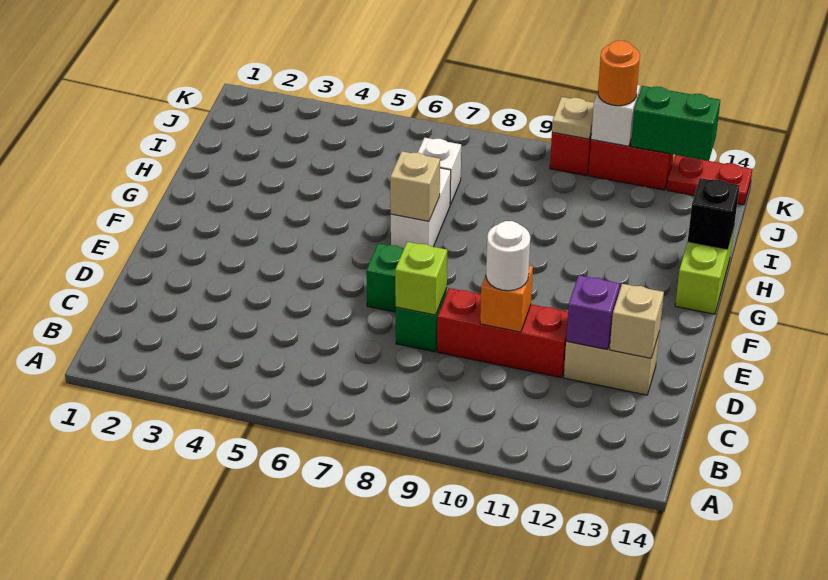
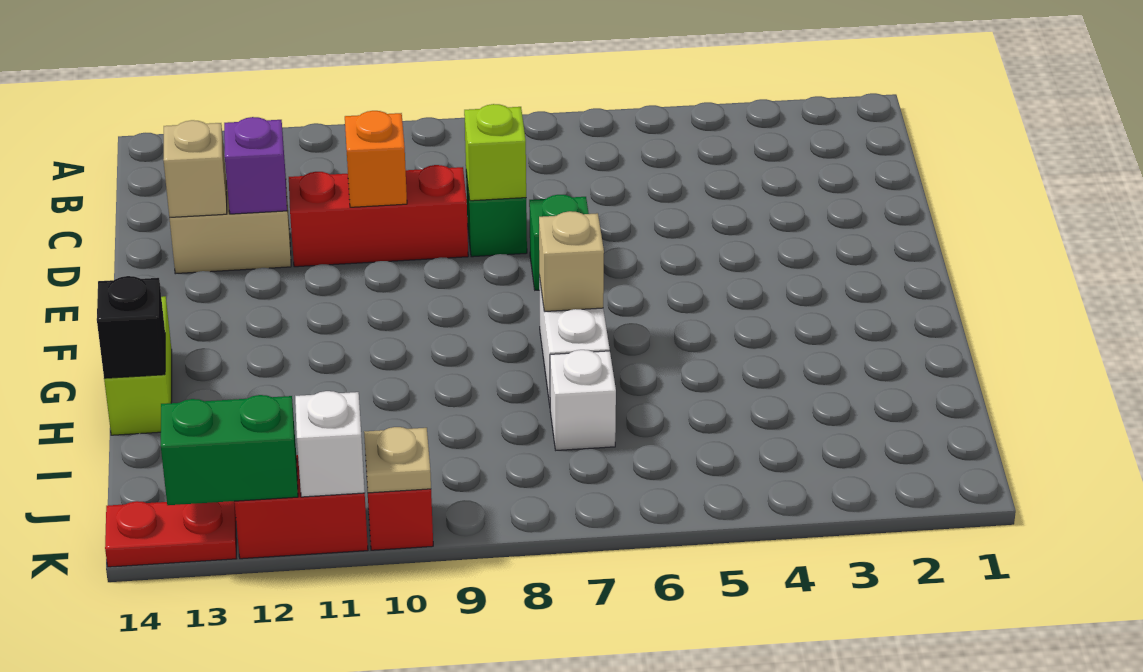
white round brick D10 level 3 -> none
orange round brick K11 level 3 -> none

